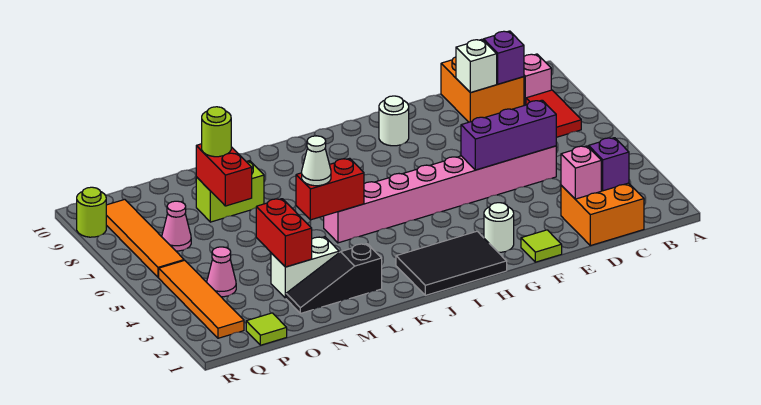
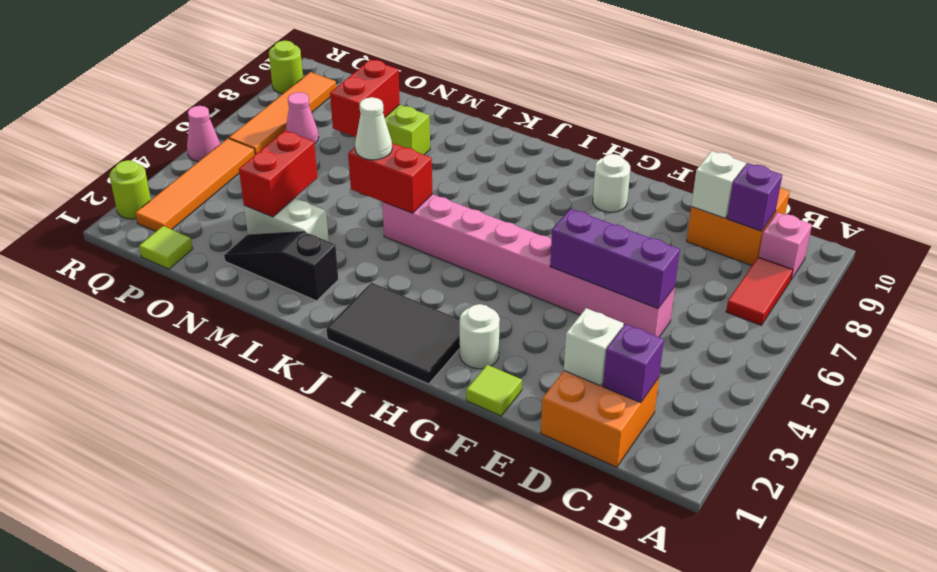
pink brick D2 level 2 -> white brick D2 level 2
lime round brick N8 level 3 -> lime round brick R2 level 1
pink cone P4 level 1 -> pink cone R5 level 1

